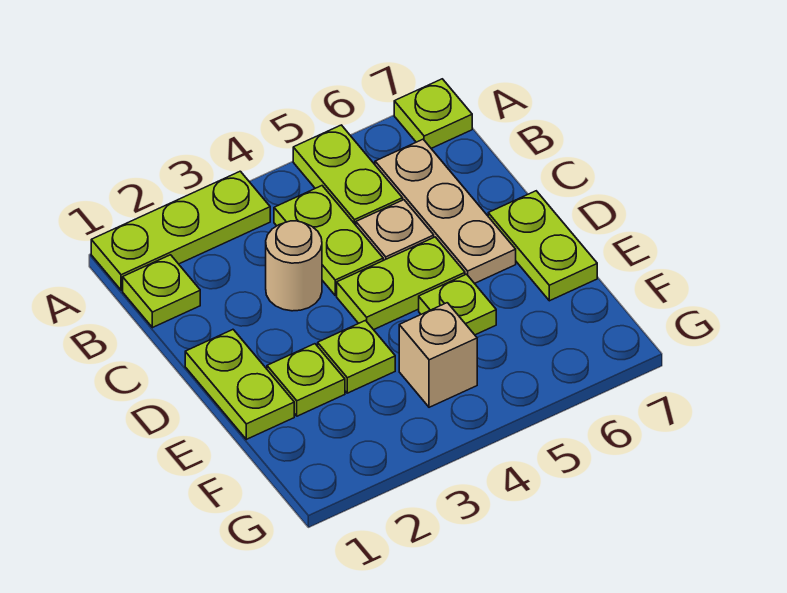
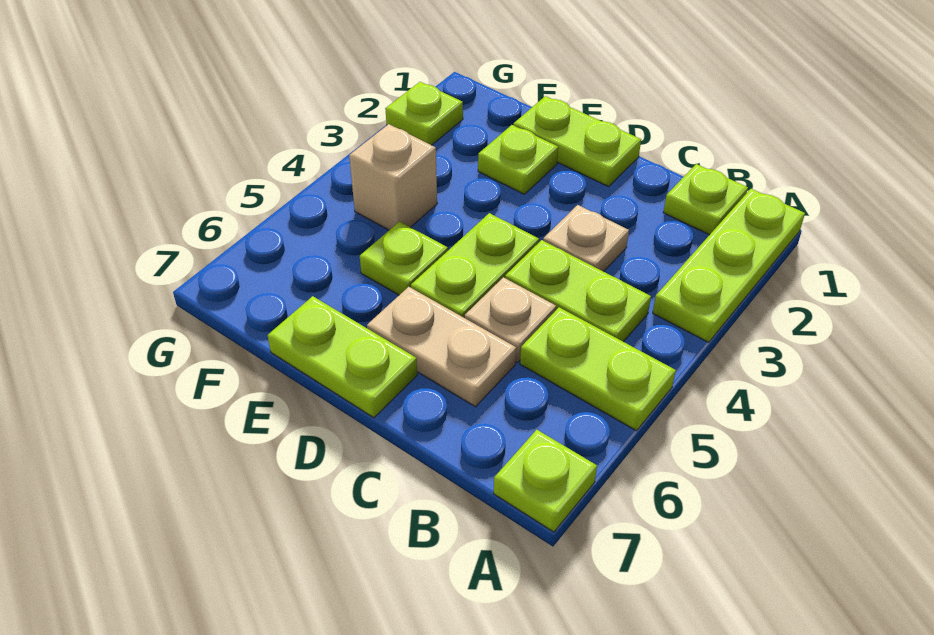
tan plate B6:D6 level 1 -> tan plate C6:D6 level 1
tan round brick C3 level 1 -> tan plate C3 level 1
lime plate E3 level 1 -> lime plate G2 level 1

